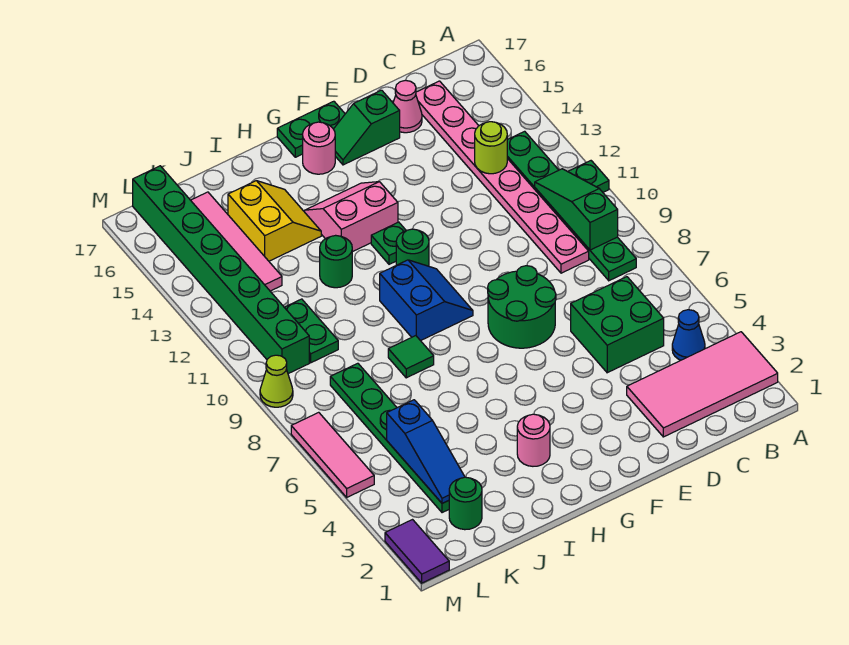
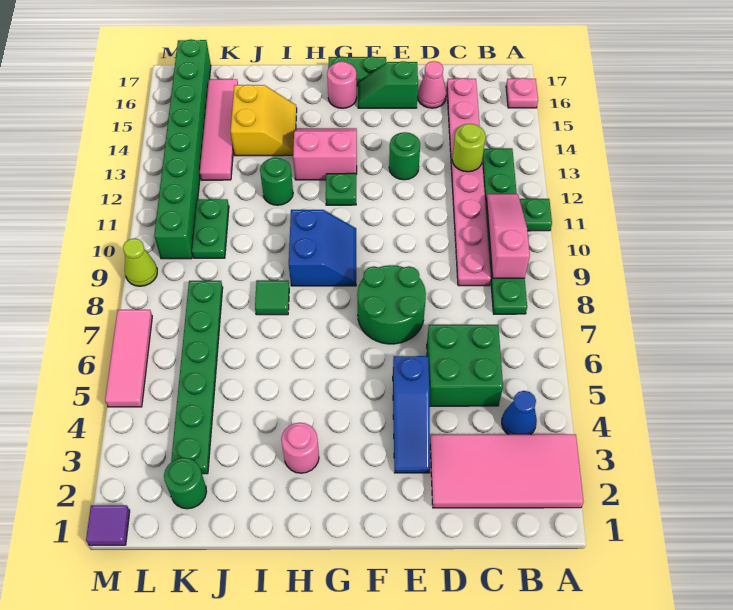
none -> pink plate A16 level 1
green slope B9:B11 level 2 top 9 -> pink slope B9:B11 level 2 top 9
green round brick G11 level 1 -> green round brick E13 level 1
blue slope K3:K5 level 2 top 5 -> blue slope E3:E5 level 1 top 5
purple tile M1:M2 level 1 -> purple tile M1 level 1

